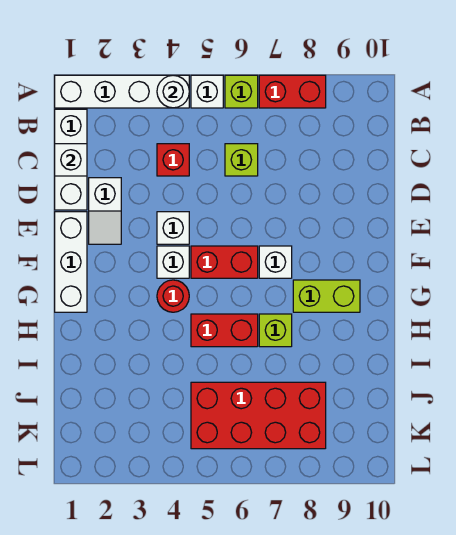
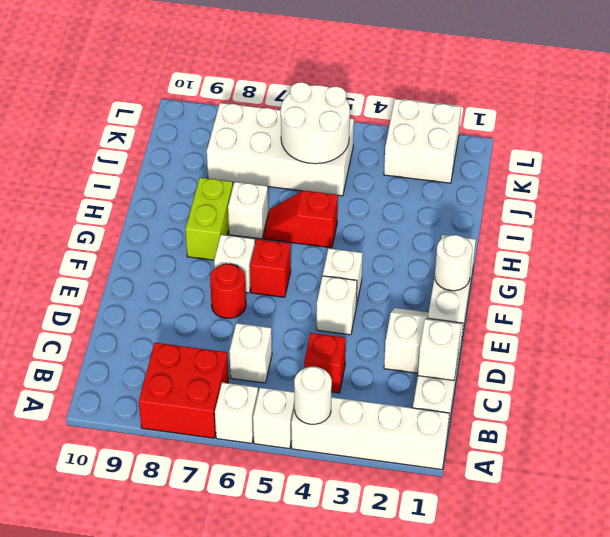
lime brick A6 level 1 -> white brick A6 level 1
red brick A7:A8 level 1 -> red brick A7:B8 level 1
lime brick C6 level 1 -> white brick C6 level 1
none -> white round brick F1 level 2
red brick F5:F6 level 1 -> red brick F6 level 1
red round brick G4 level 1 -> red round brick E7 level 1
lime brick G8:G9 level 1 -> lime brick G8:H8 level 1
red brick H5:H6 level 1 -> red slope H5:H6 level 1 top 5
lime brick H7 level 1 -> white brick H7 level 1
red brick J5:K8 level 1 -> white brick J5:K8 level 1
none -> white round brick J5:K6 level 2
none -> white brick K2:L3 level 1

